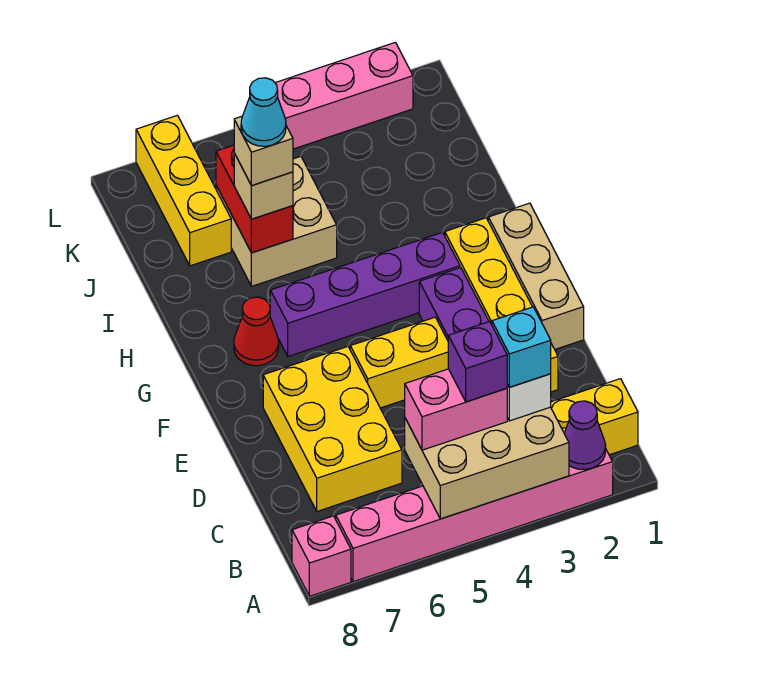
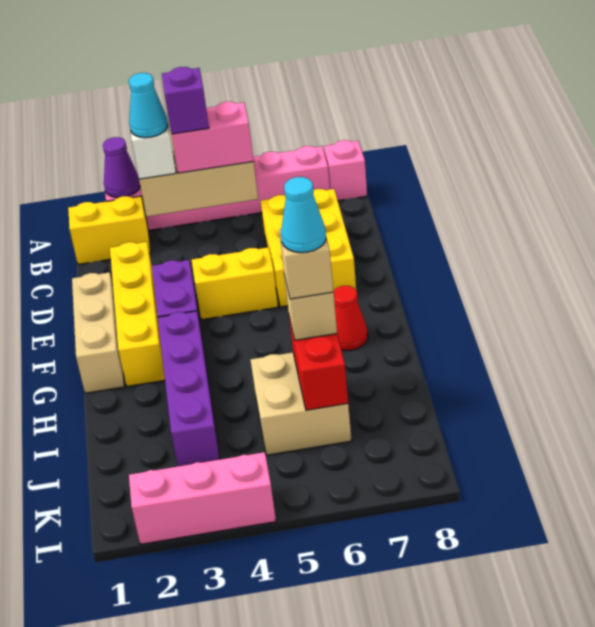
cyan brick B3 level 4 -> cyan cone B3 level 4
purple brick G3:G6 level 1 -> purple brick G3:J3 level 1
yellow brick J7:L7 level 1 -> none

